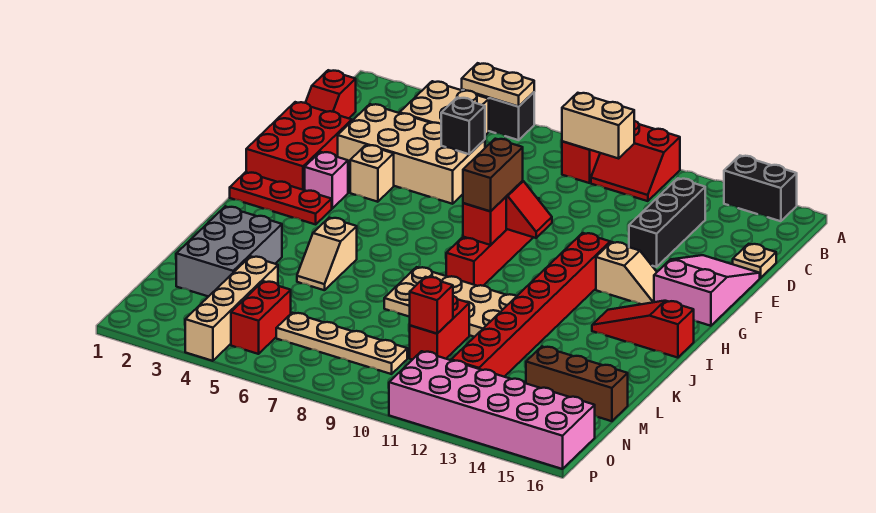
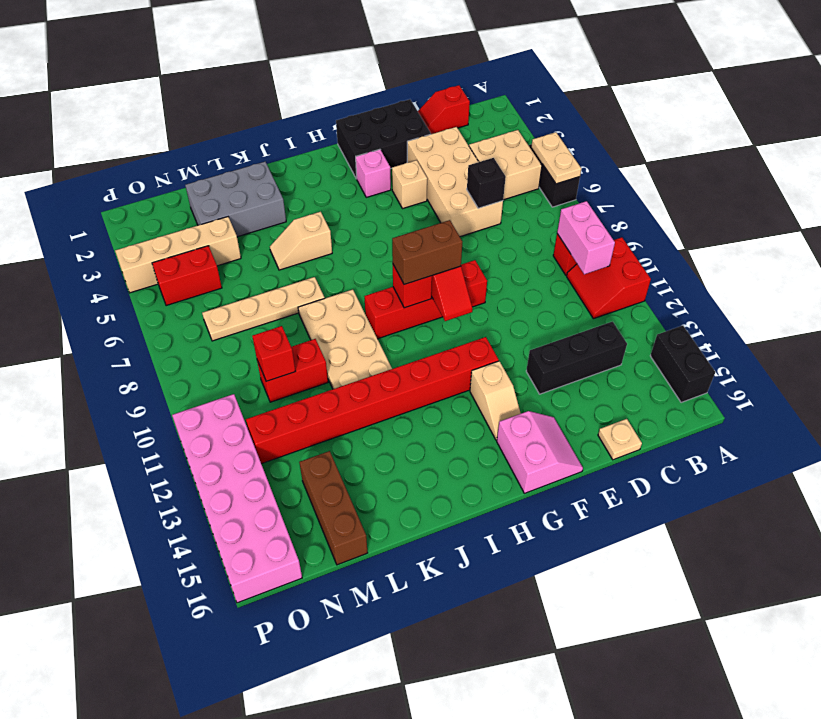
tan brick B9:B10 level 2 -> pink brick B9:B10 level 2
red brick E1:G2 level 1 -> black brick E1:G2 level 1
pink slope E15:G16 level 1 top G -> pink slope F15:G16 level 1 top G
red plate H1:H3 level 1 -> none
red slope I14:I16 level 1 top 16 -> none
tan plate N6:N9 level 1 -> tan plate K7:N7 level 1

